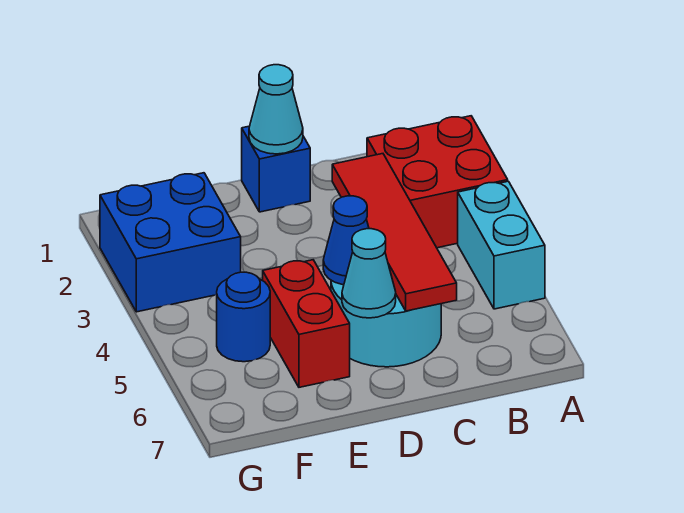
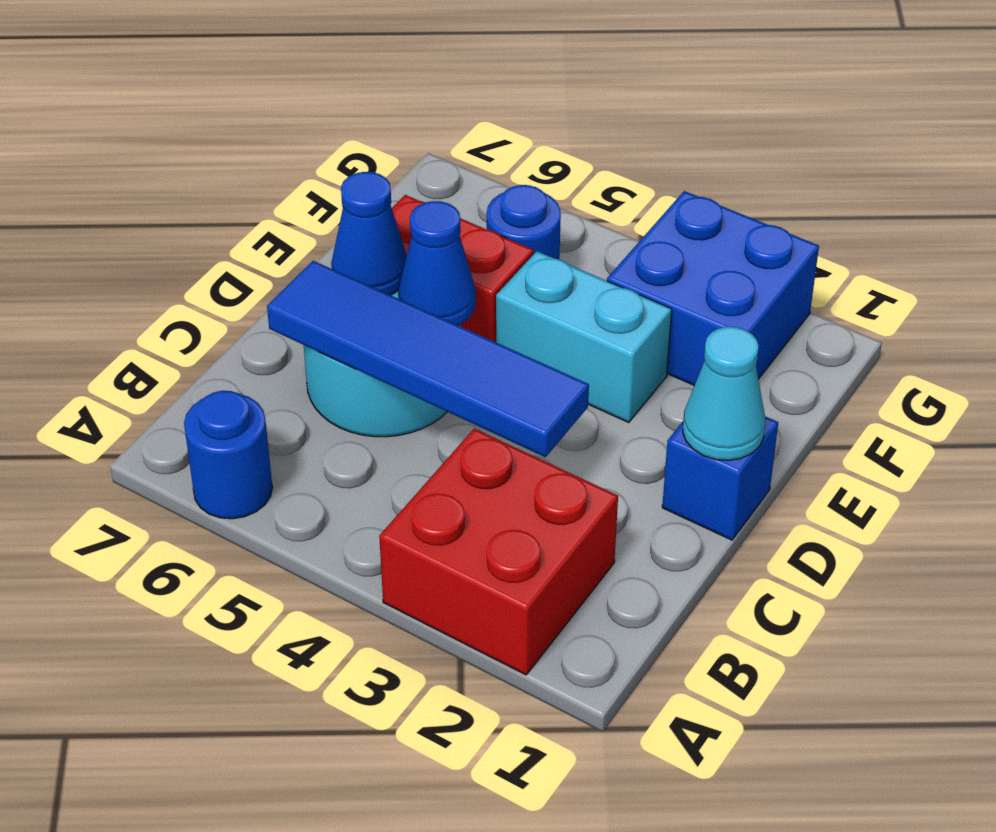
cyan brick A4:A5 level 1 -> cyan brick E3:E4 level 1
none -> blue round brick A6 level 1
red tile C3:C6 level 2 -> blue tile C3:C6 level 2
cyan cone D6 level 2 -> blue cone D6 level 2

